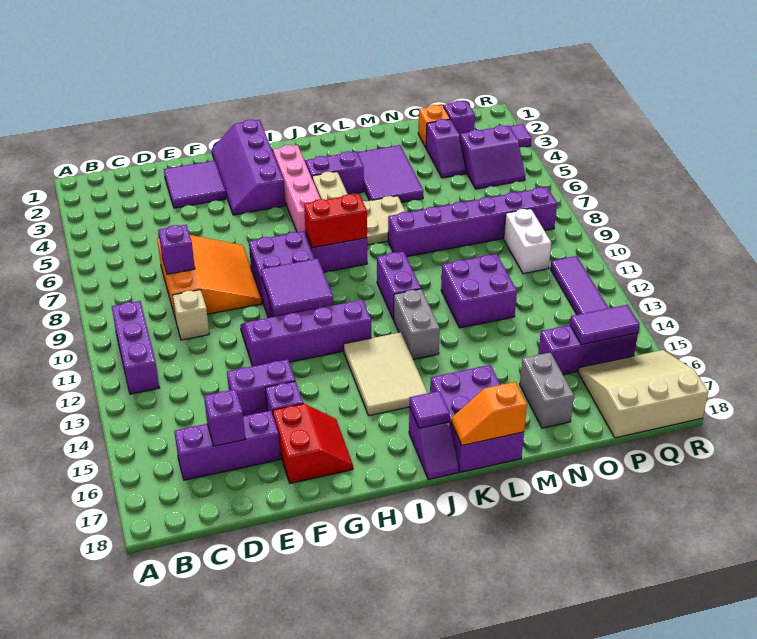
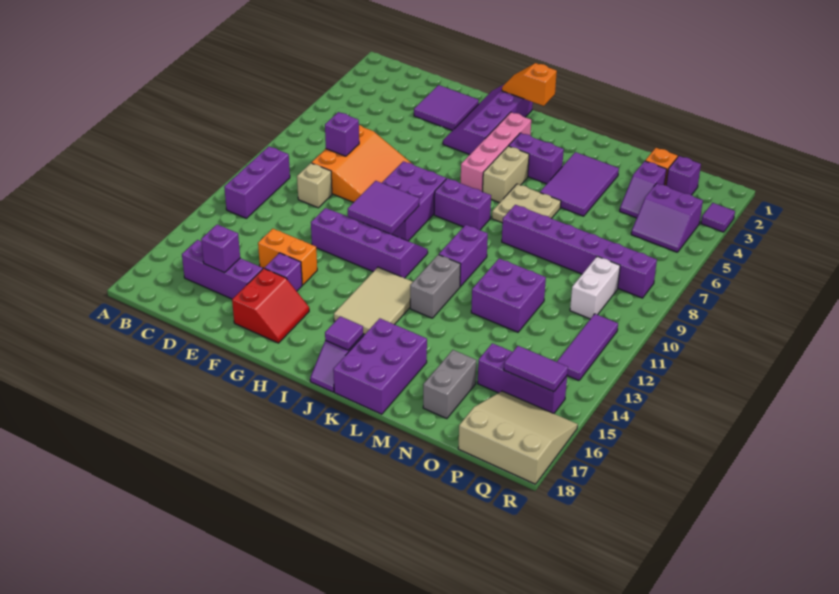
purple brick E14:F14 level 1 -> orange brick E14:F14 level 1
red brick I8:J8 level 2 -> none
orange slope K18:L18 level 2 top L -> orange slope H1:I1 level 2 top I

